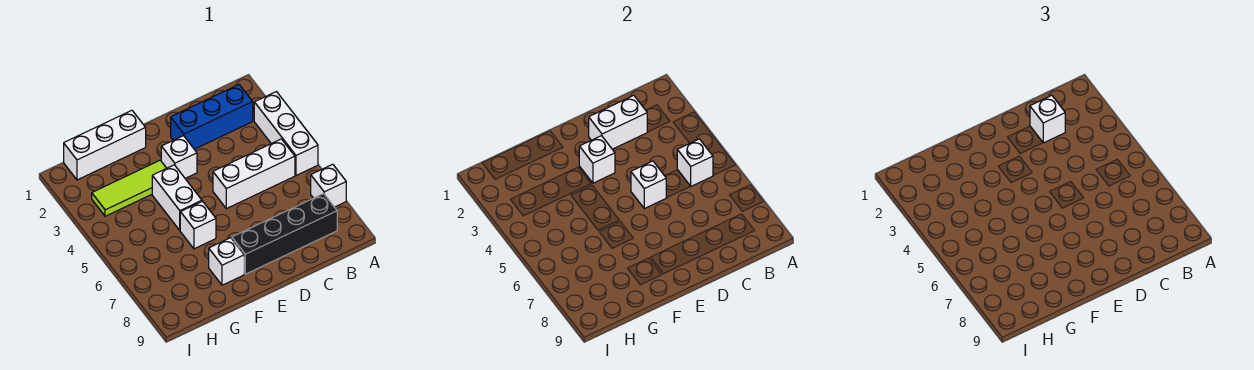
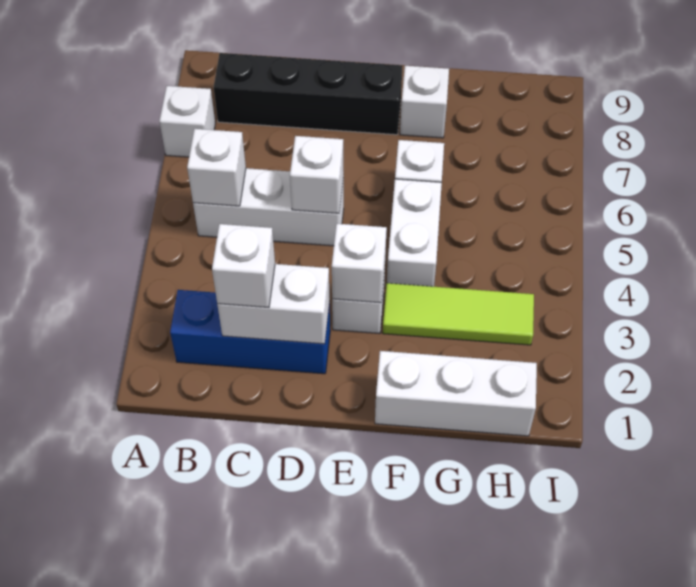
white brick A3:A5 level 1 -> none

